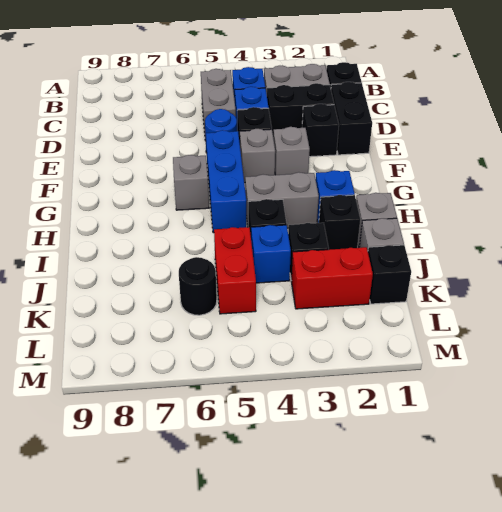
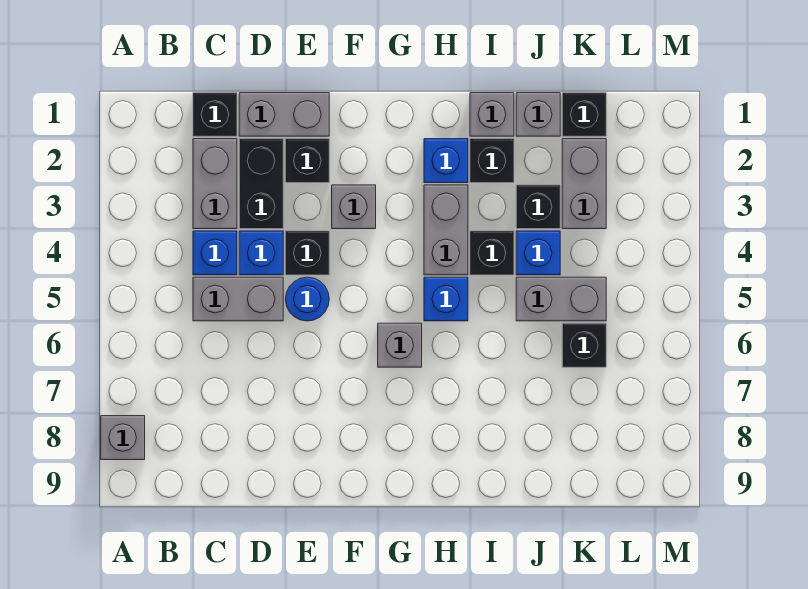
black brick D1:E1 level 1 -> grey brick D1:E1 level 1
grey brick F4 level 1 -> grey brick A8 level 1
blue brick F5:H5 level 1 -> blue brick H5 level 1
red brick J5:K5 level 1 -> grey brick J5:K5 level 1
red brick K2:K3 level 1 -> grey brick K2:K3 level 1
black round brick K6 level 1 -> black brick K6 level 1

